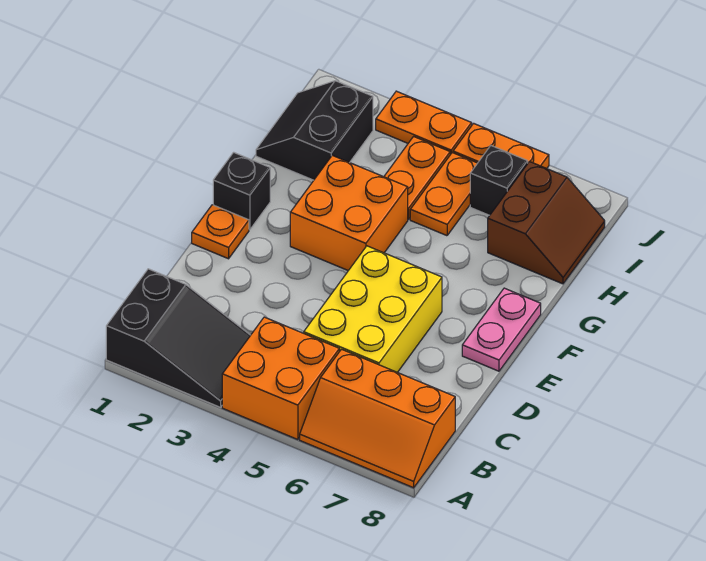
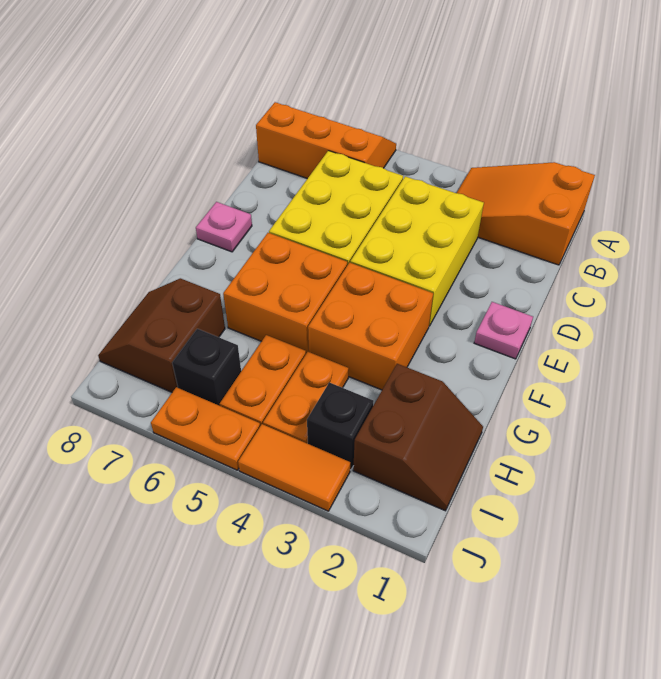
black slope A1:B3 level 1 top 1 -> orange slope A1:B3 level 1 top 1
orange brick A4:B5 level 1 -> orange brick F5:G6 level 1
none -> yellow brick C3:E4 level 1
orange plate E1 level 1 -> pink plate E1 level 1
pink plate E8:F8 level 1 -> pink plate E8 level 1
black brick F1 level 1 -> black brick I3 level 1
black slope H1:I2 level 1 top 2 -> brown slope H1:I2 level 1 top 2
orange plate J3:J4 level 1 -> orange tile J3:J4 level 1

